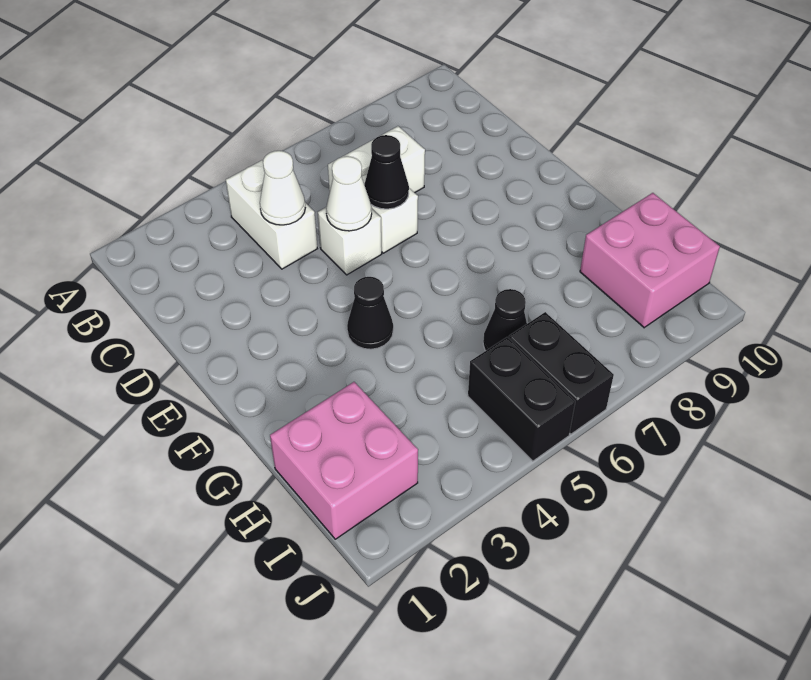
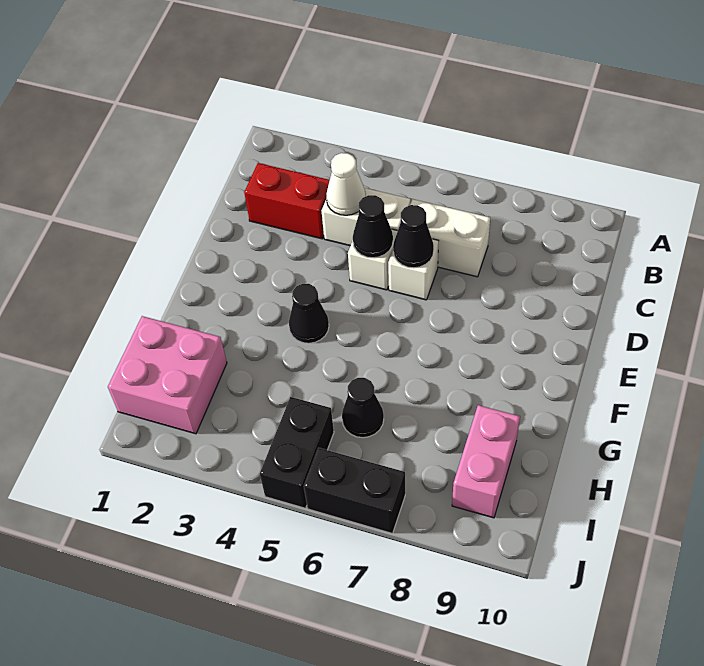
white brick B4:C4 level 1 -> white brick C4:C5 level 1
none -> red brick C2:C3 level 1
white cone D5 level 2 -> black cone D5 level 2
pink brick H9:I10 level 1 -> pink brick H9:I9 level 1
black brick I6:J6 level 1 -> black brick J6:J7 level 1

